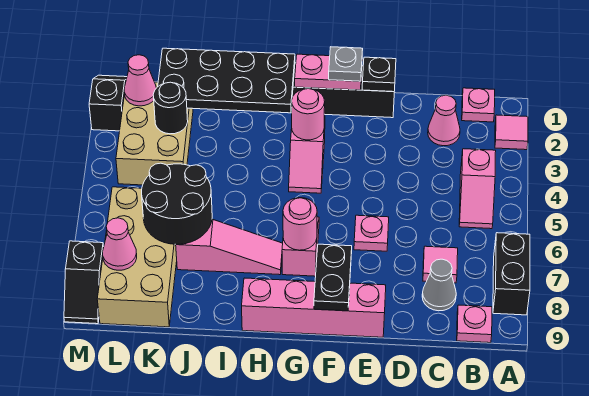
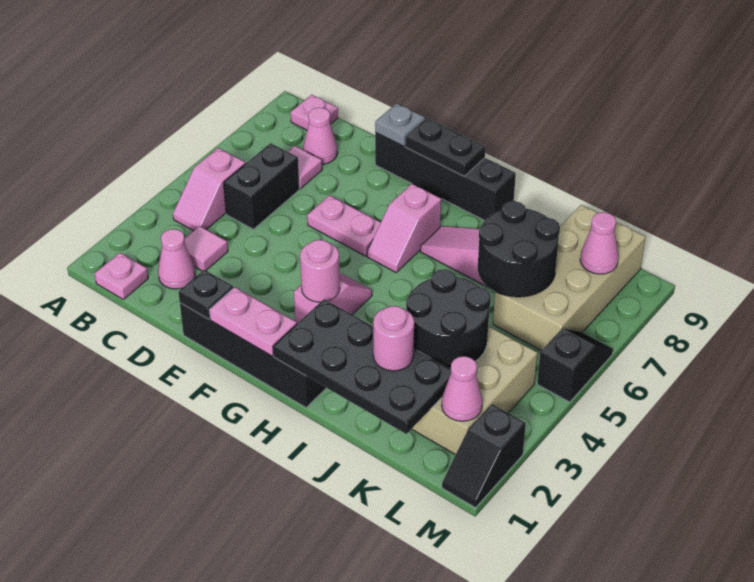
pink tile A2 level 1 -> pink tile C3 level 1
black brick A7:A8 level 1 -> black brick C5:C6 level 1
pink slope B4:B5 level 1 top 4 -> pink slope B4:B5 level 1 top 5
grey cone C8 level 1 -> pink cone C8 level 1
pink plate E6 level 1 -> pink plate E6:F6 level 1
pink brick E9:H9 level 1 -> black brick E9:H9 level 1
grey plate F1 level 3 -> grey plate E9 level 2
black plate F8:F9 level 2 -> black plate F9:G9 level 2
pink round brick G7 level 2 -> pink round brick J2 level 3
black round brick K3 level 2 -> black round brick J3:K4 level 2
black slope M8:M9 level 1 top 8 -> black slope M5:M6 level 1 top 5

